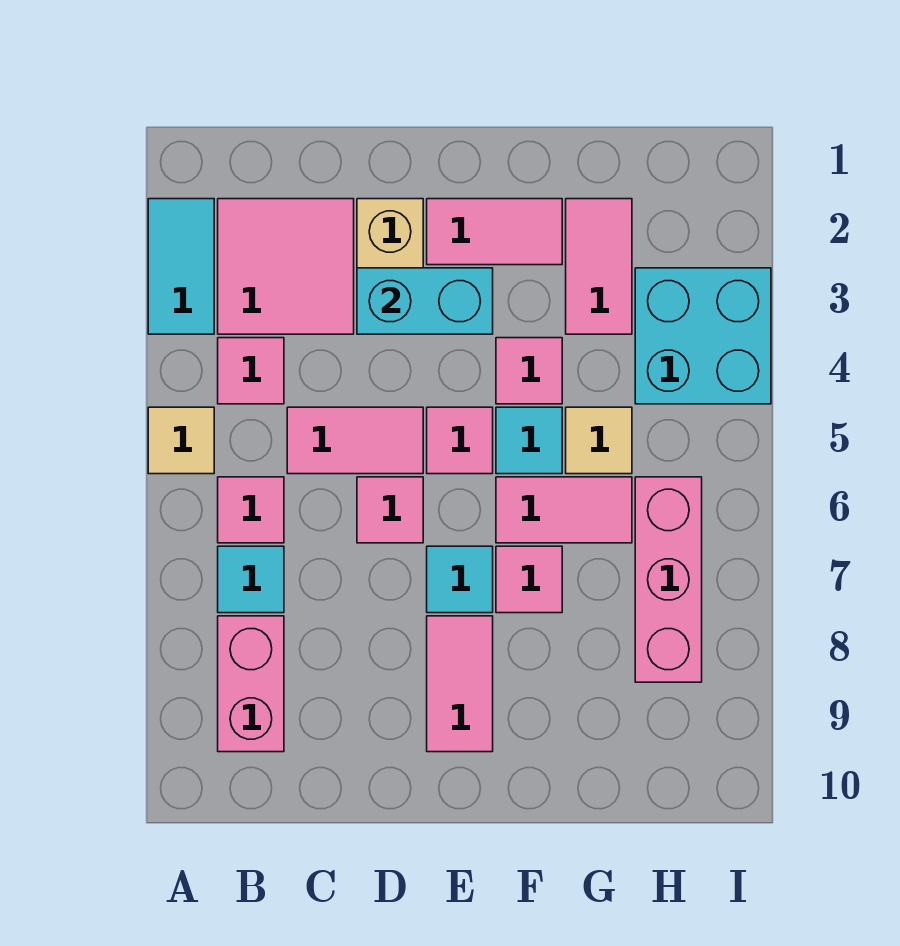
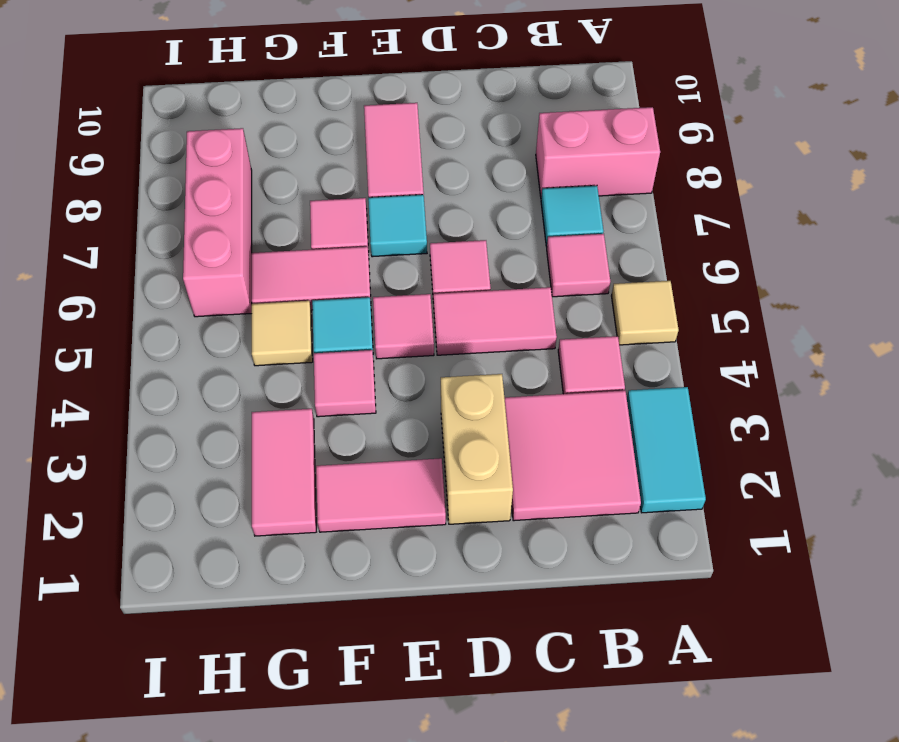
pink brick B8:B9 level 1 -> pink brick A8:B8 level 1
cyan brick D3:E3 level 2 -> none
cyan brick H3:I4 level 1 -> none

